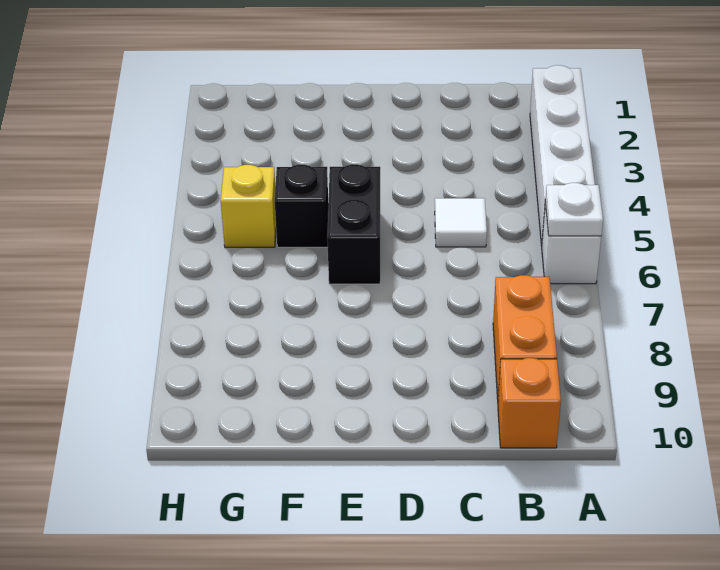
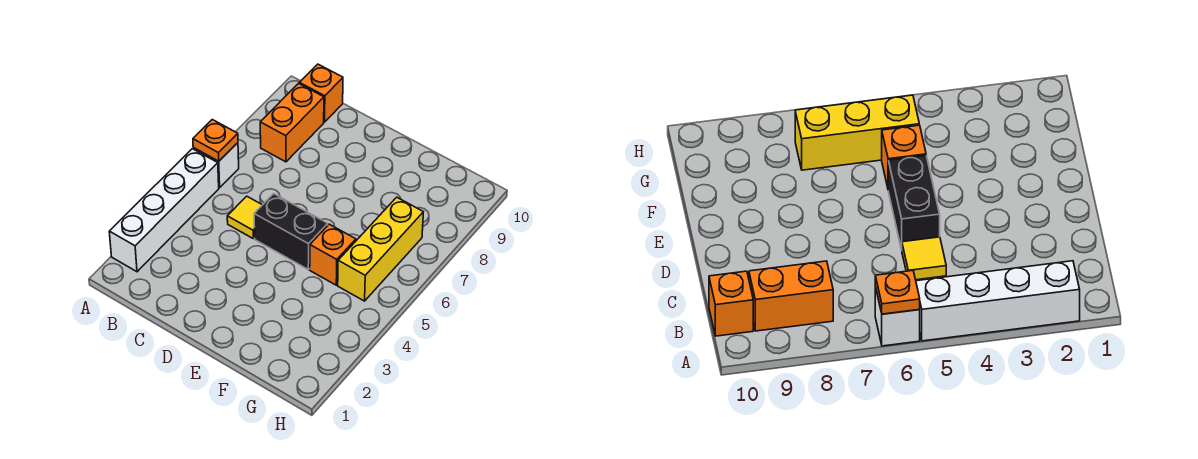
white plate A6 level 2 -> orange plate A6 level 2
white tile C5 level 1 -> yellow tile C5 level 1
black brick E5:E6 level 1 -> black brick D5:E5 level 1
black brick F5 level 1 -> orange brick F5 level 1
yellow brick G5 level 1 -> yellow brick G5:G7 level 1

